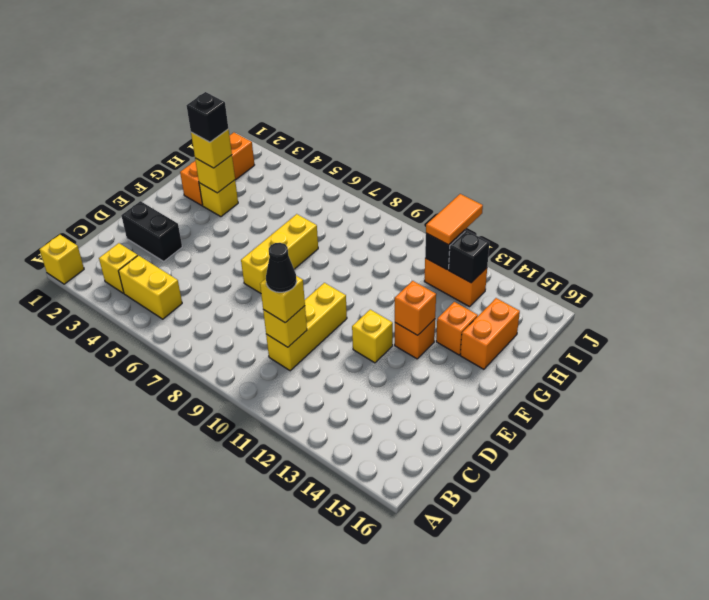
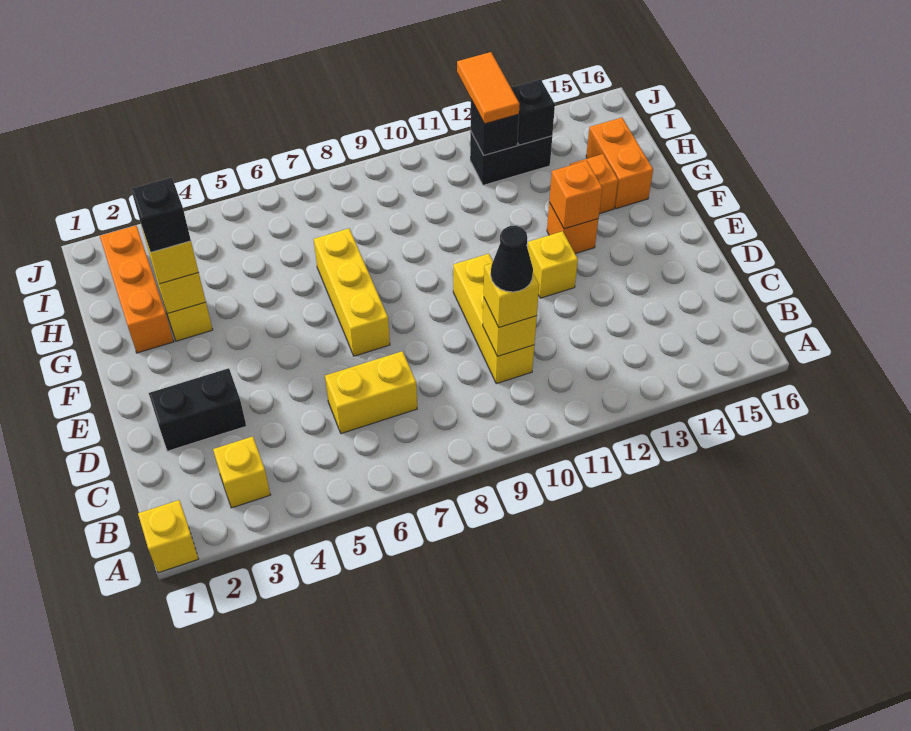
yellow brick B4:B5 level 1 -> yellow brick C6:C7 level 1
orange brick I12:I13 level 1 -> black brick I12:I13 level 1

